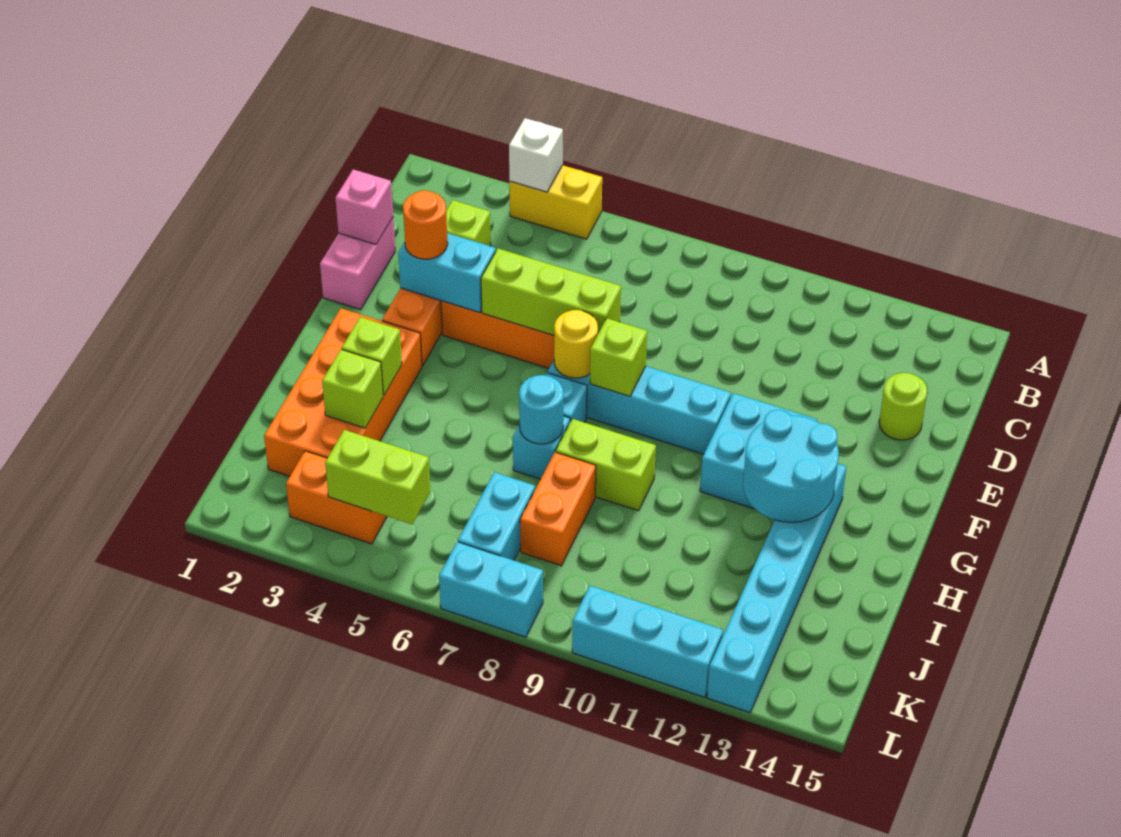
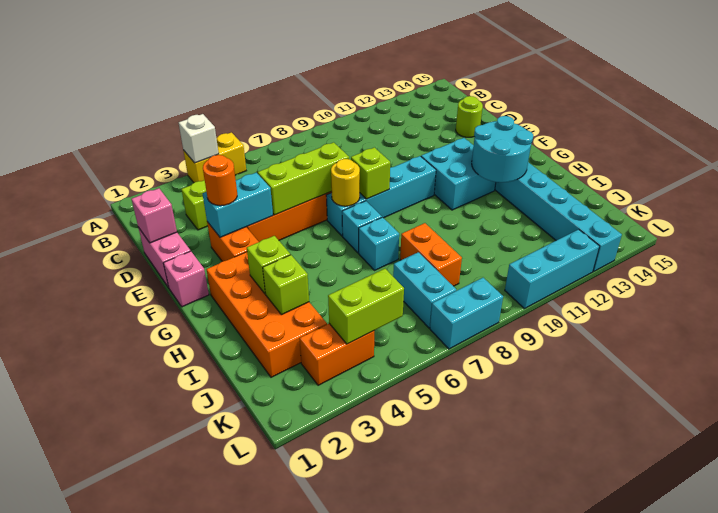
none -> pink brick F1 level 1
cyan round brick H7 level 2 -> none
lime brick H8:H9 level 1 -> none

